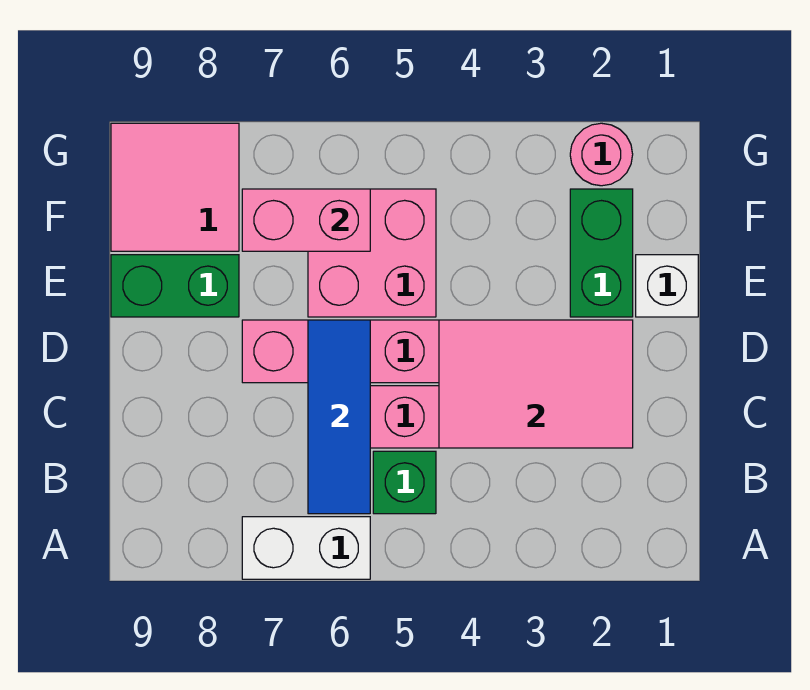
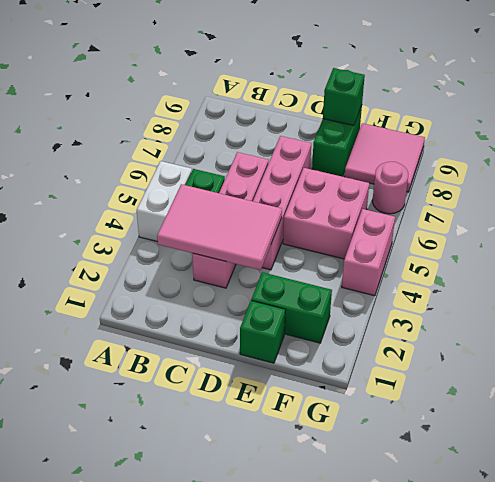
white brick A6:A7 level 1 -> white brick A4:A5 level 1
blue tile B6:D6 level 2 -> none
pink tile C2:D4 level 2 -> pink tile B3:D4 level 2
white brick E1 level 1 -> green brick E1 level 1
none -> green brick E9 level 2
pink brick F6:F7 level 2 -> pink brick G4:G5 level 1
pink round brick G2 level 1 -> pink round brick G7 level 1

